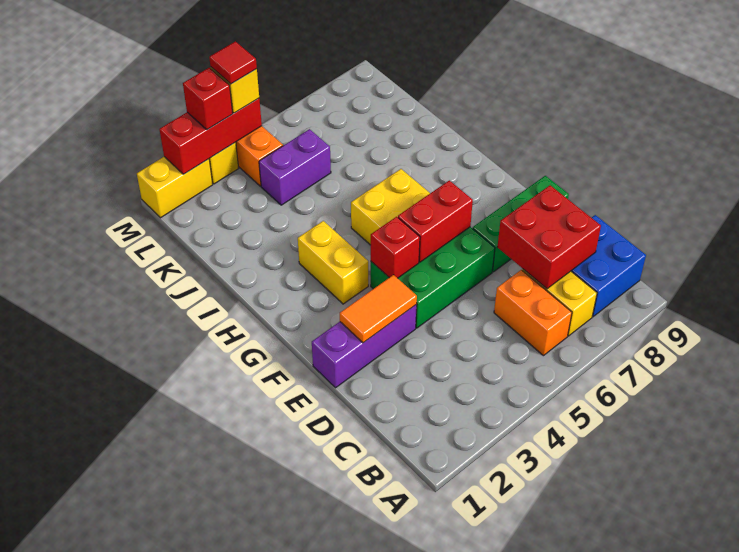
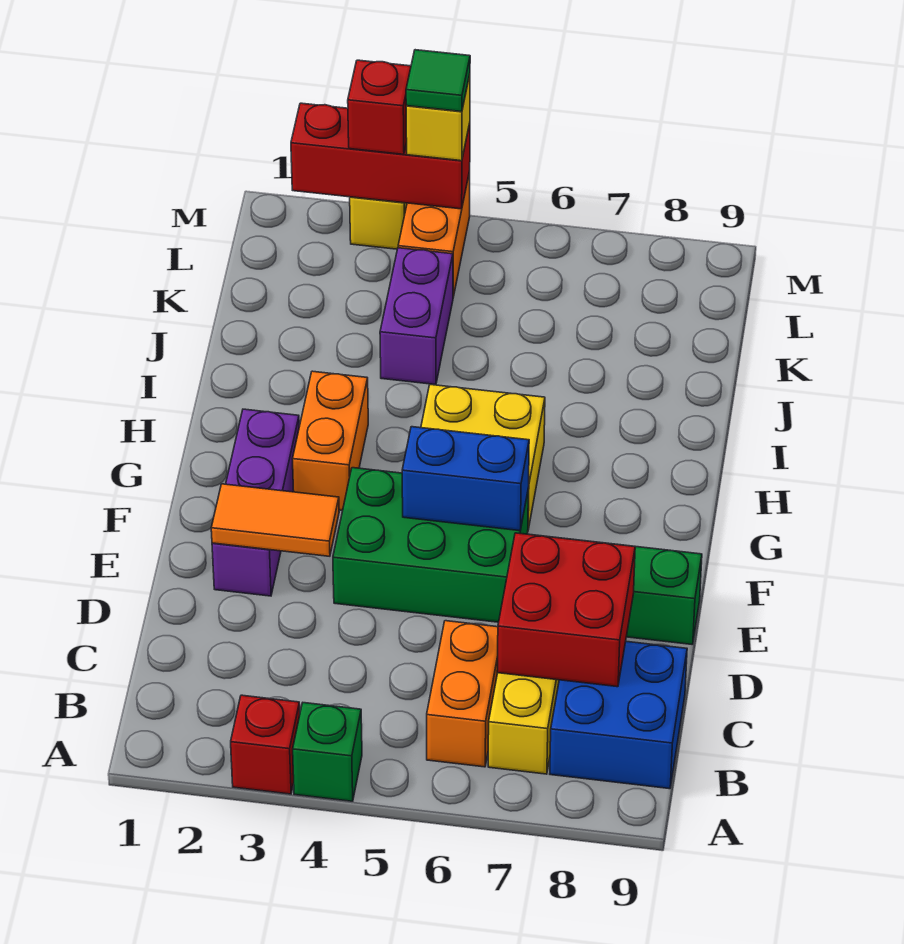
none -> green brick A4 level 1
purple brick E1:E3 level 1 -> purple brick E2:G2 level 1
red brick F4 level 2 -> red brick A3 level 1
red brick F5:F6 level 2 -> blue brick F5:F6 level 2
yellow brick G3:H3 level 1 -> orange brick G3:H3 level 1
purple brick K4:K5 level 1 -> purple brick J4:K4 level 1
yellow brick M1:M2 level 1 -> none
red tile M4 level 4 -> green tile M4 level 4

